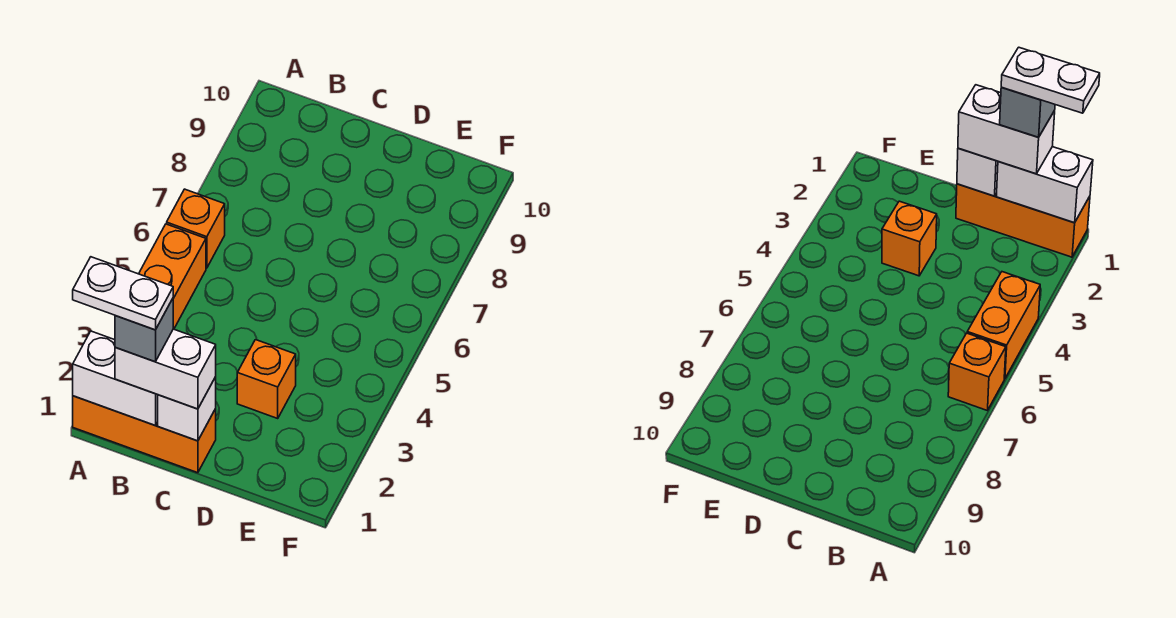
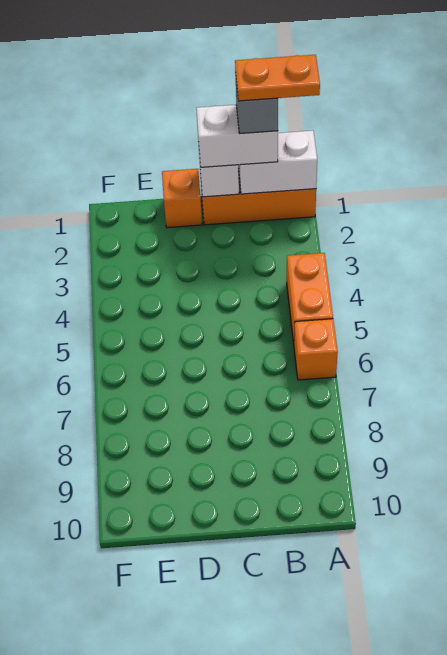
white plate A1:B1 level 5 -> orange plate A1:B1 level 5
orange brick D3 level 1 -> orange brick D1 level 1

